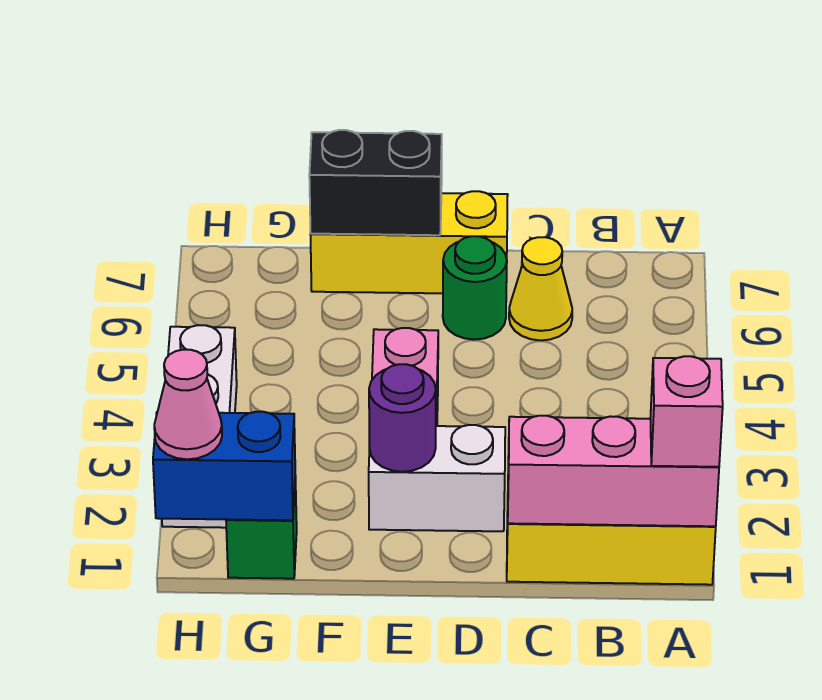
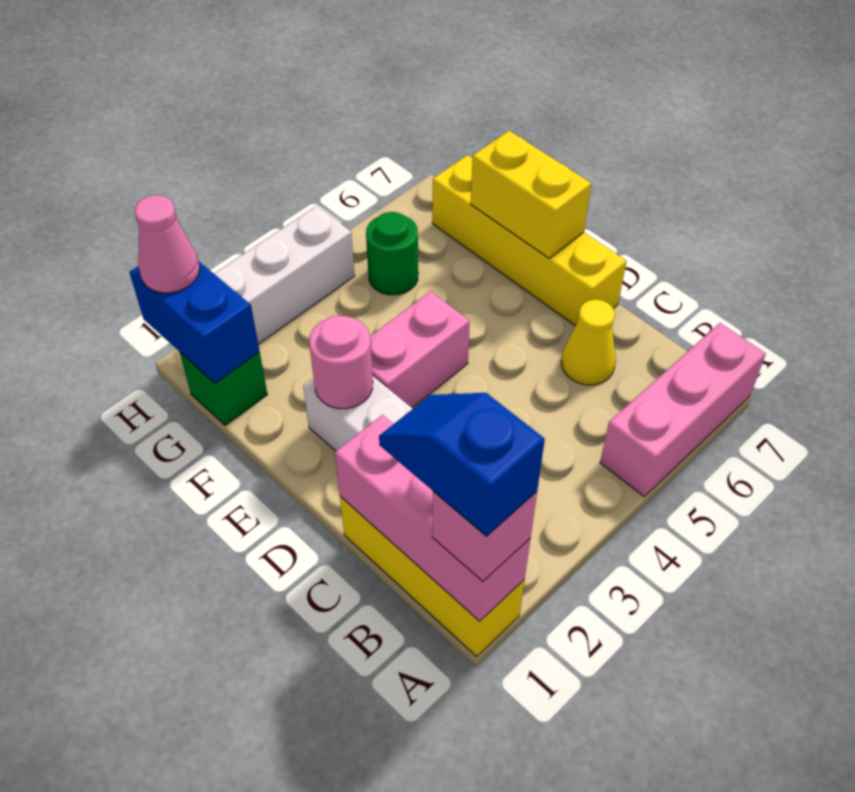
none -> blue slope A1:B1 level 4 top A
none -> pink brick A5:A7 level 1
green round brick D6 level 1 -> green round brick G5 level 1
yellow brick D7:F7 level 1 -> yellow brick D7:G7 level 1
purple round brick E2 level 2 -> pink round brick E2 level 2
black brick E7:F7 level 2 -> yellow brick E7:F7 level 2

